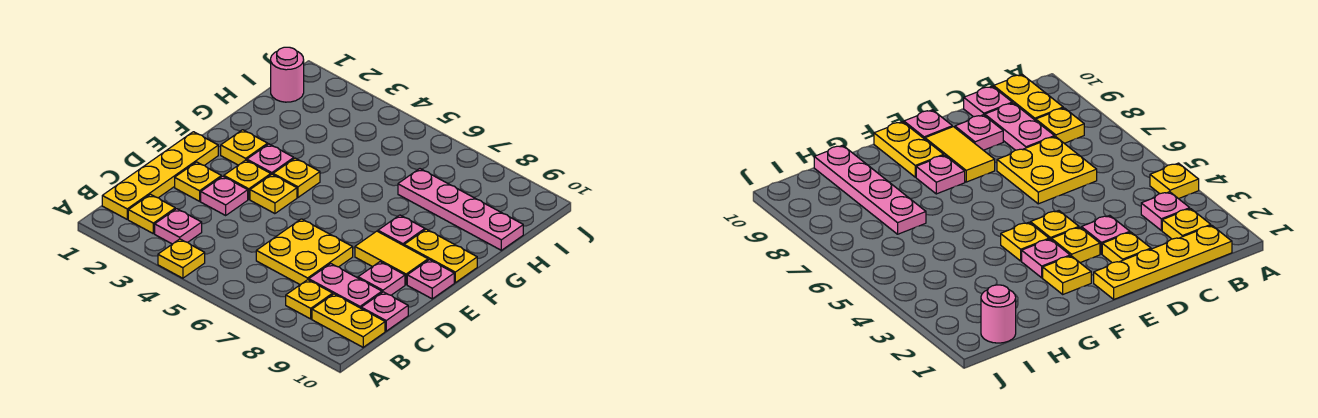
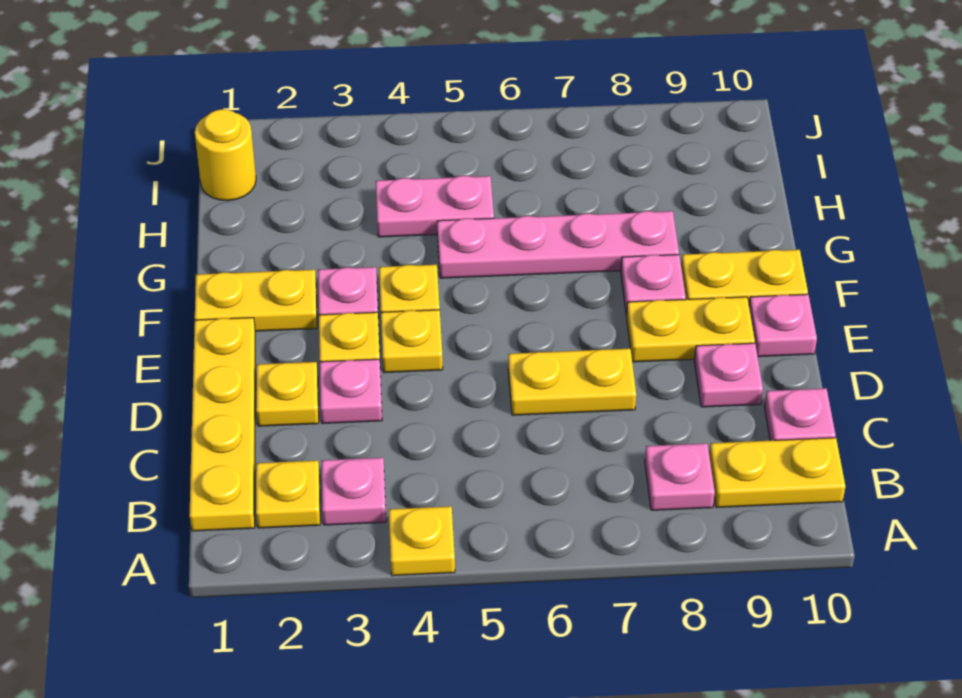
yellow plate B8 level 1 -> pink plate B8 level 1
yellow plate C6:D7 level 1 -> yellow plate D6:D7 level 1
pink plate C8:C9 level 1 -> pink plate H4:H5 level 1
yellow tile E8:E9 level 1 -> yellow plate E8:E9 level 1
yellow plate F2 level 1 -> yellow plate F1:F2 level 1
pink plate H7:H10 level 1 -> pink plate G5:G8 level 1
pink round brick I1 level 1 -> yellow round brick I1 level 1

